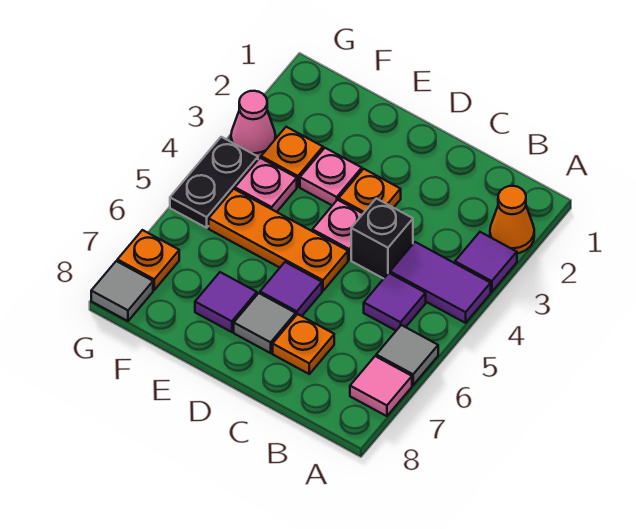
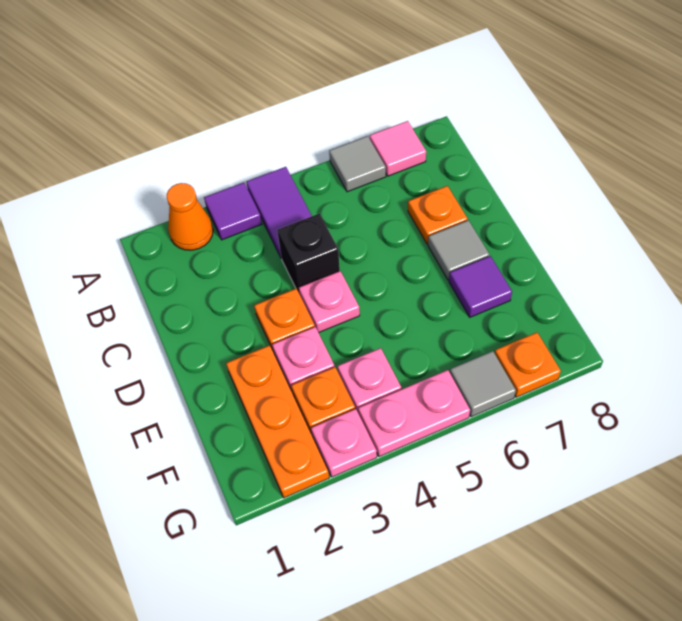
purple tile B5 level 1 -> none
orange plate D5:F5 level 1 -> orange plate E2:G2 level 1
purple tile D6 level 1 -> none
pink cone G3 level 1 -> pink plate G3 level 1
black plate G4:G5 level 1 -> pink plate G4:G5 level 1
grey tile G8 level 1 -> grey tile G6 level 1

